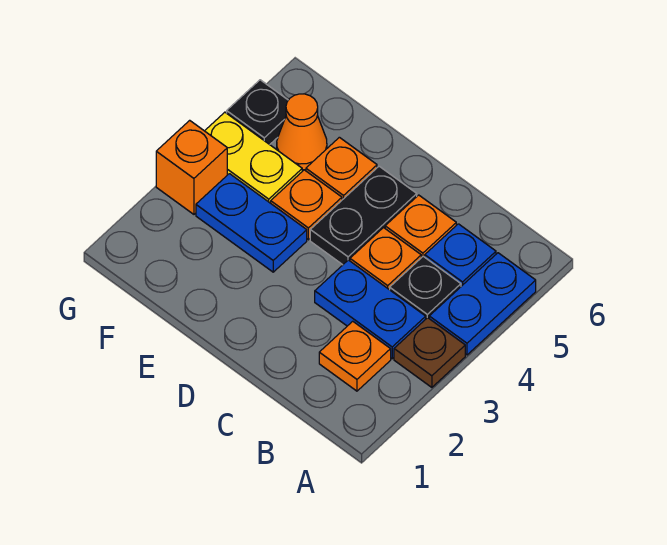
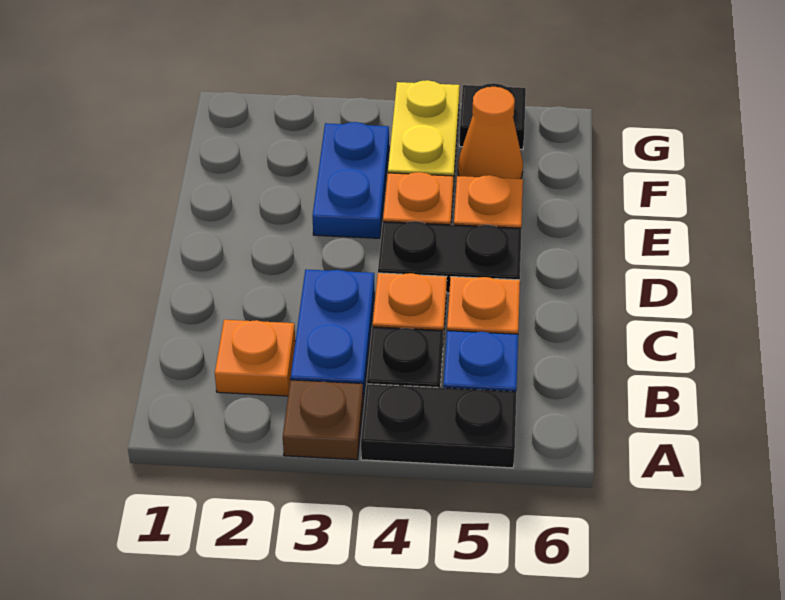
blue plate A4:A5 level 1 -> black plate A4:A5 level 1
orange brick G3 level 1 -> none

